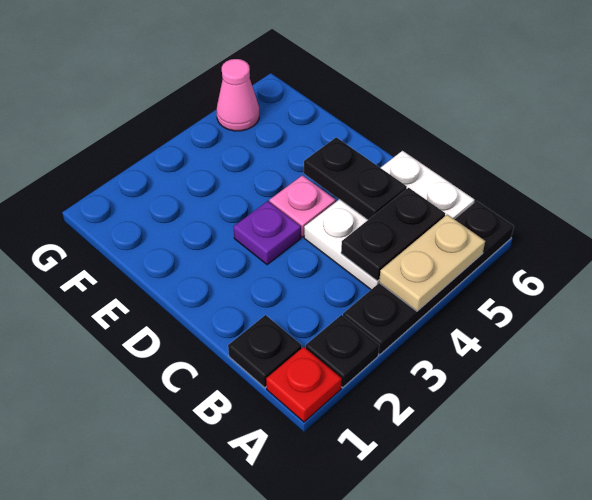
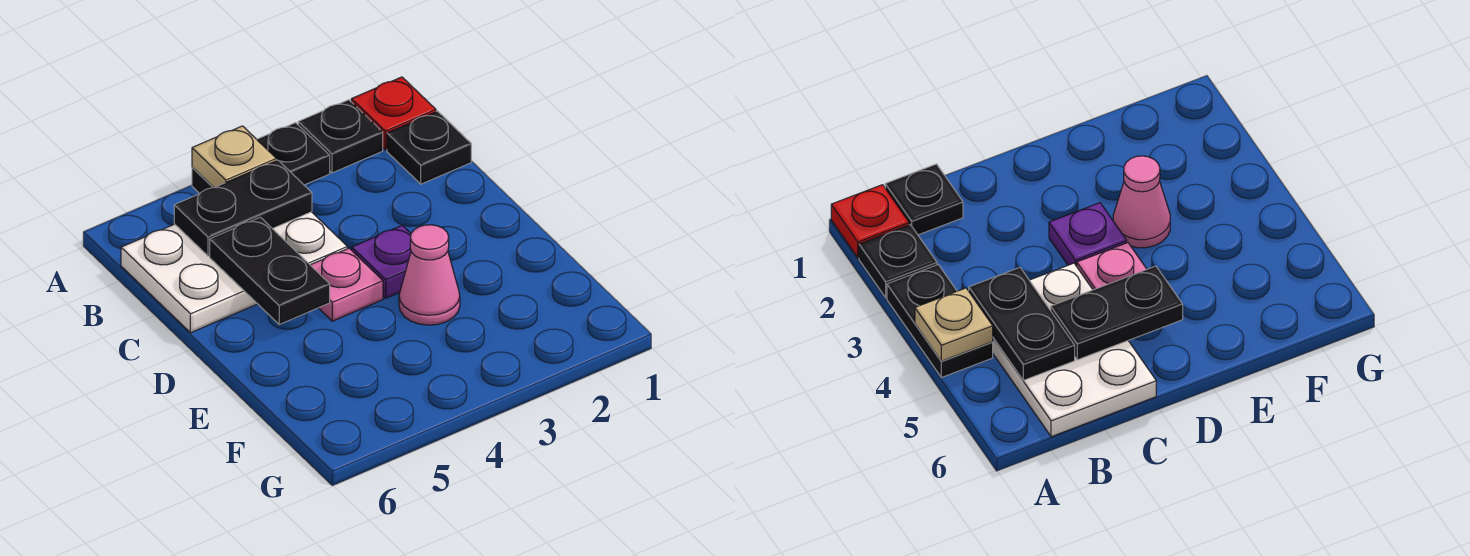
black plate A3:A6 level 1 -> black plate A3:A4 level 1
tan plate A4:A5 level 2 -> tan plate A4 level 2
pink cone G5 level 1 -> pink cone E3 level 1

